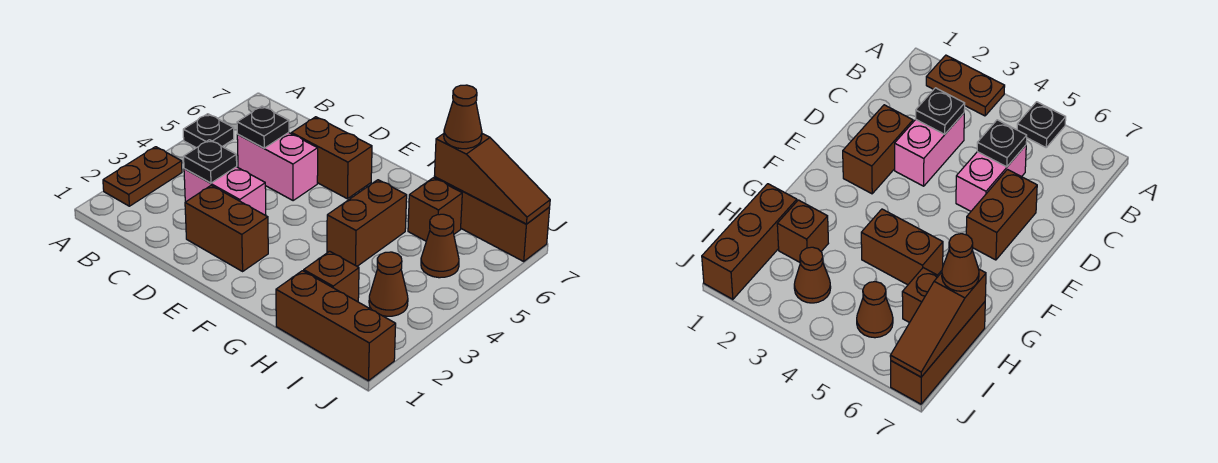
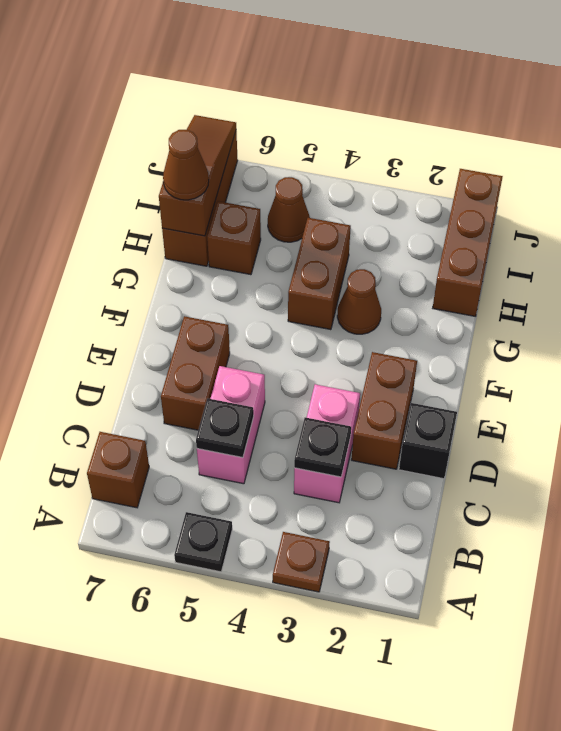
brown plate A2:A3 level 1 -> brown plate A3 level 1
none -> black brick D1 level 1
brown brick G4:G5 level 1 -> brown brick G4:H4 level 1
brown brick H2 level 1 -> brown brick B7 level 1
brown cone I3 level 1 -> brown cone G3 level 1

